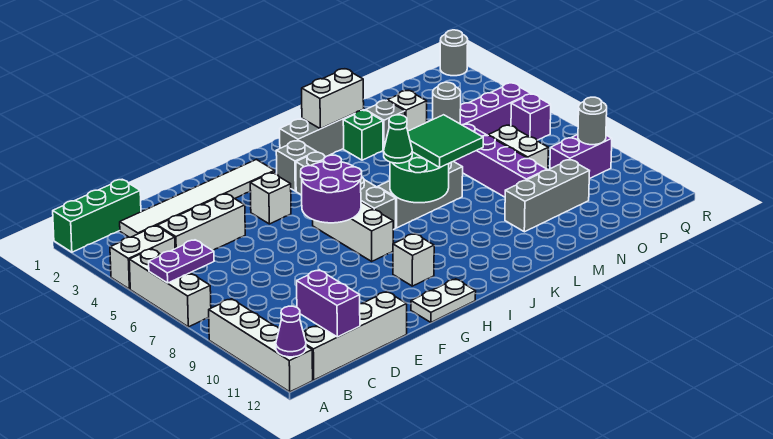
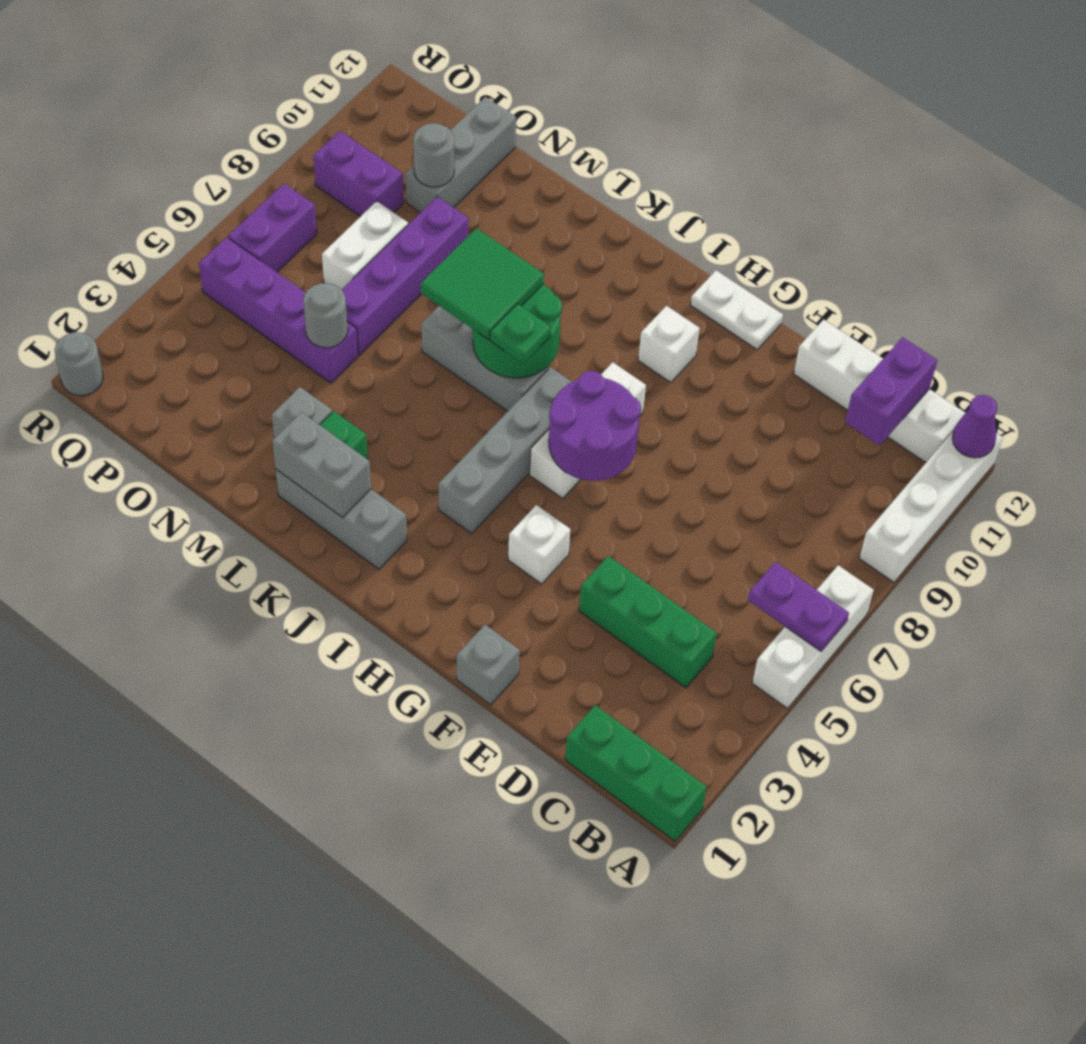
white brick A4:B4 level 1 -> none
white tile C2:H2 level 1 -> none
white brick C4:E4 level 1 -> green brick C4:E4 level 1
grey brick I3 level 1 -> grey brick F1 level 1
green cone J7 level 3 -> green plate J7 level 3
white brick K2:L2 level 2 -> grey brick K2:L2 level 2
grey brick M10:O10 level 1 -> grey brick O10:O12 level 1
white brick N3 level 1 -> none
purple brick Q6 level 1 -> purple brick Q6:Q7 level 1
grey round brick Q9 level 2 -> grey round brick O10 level 2

